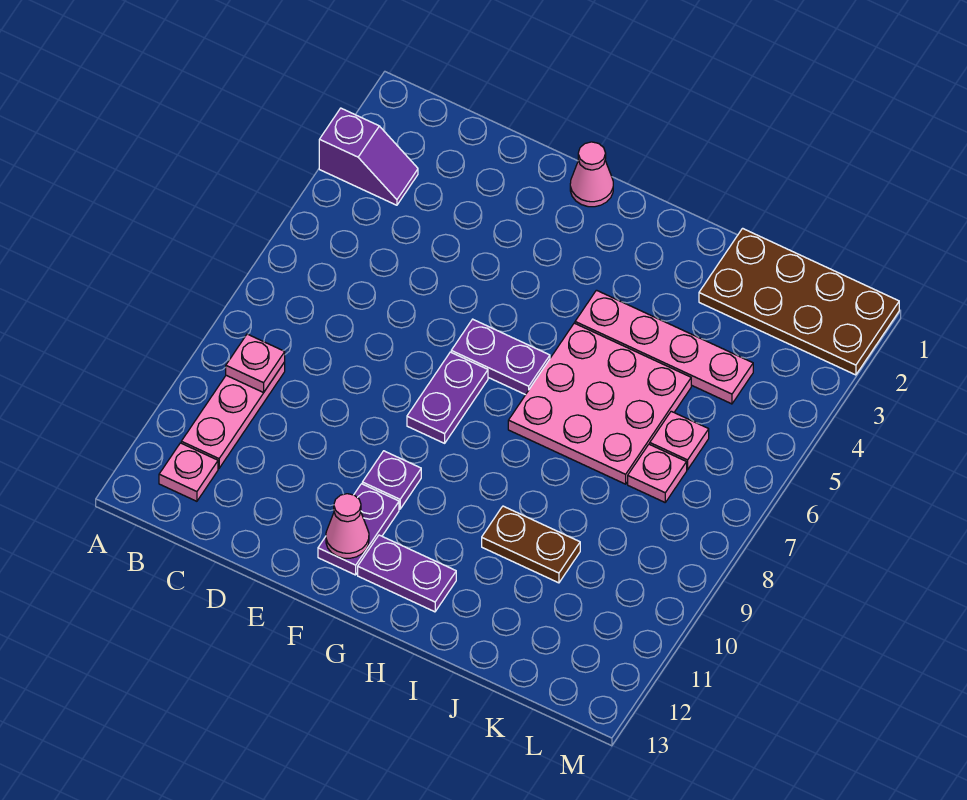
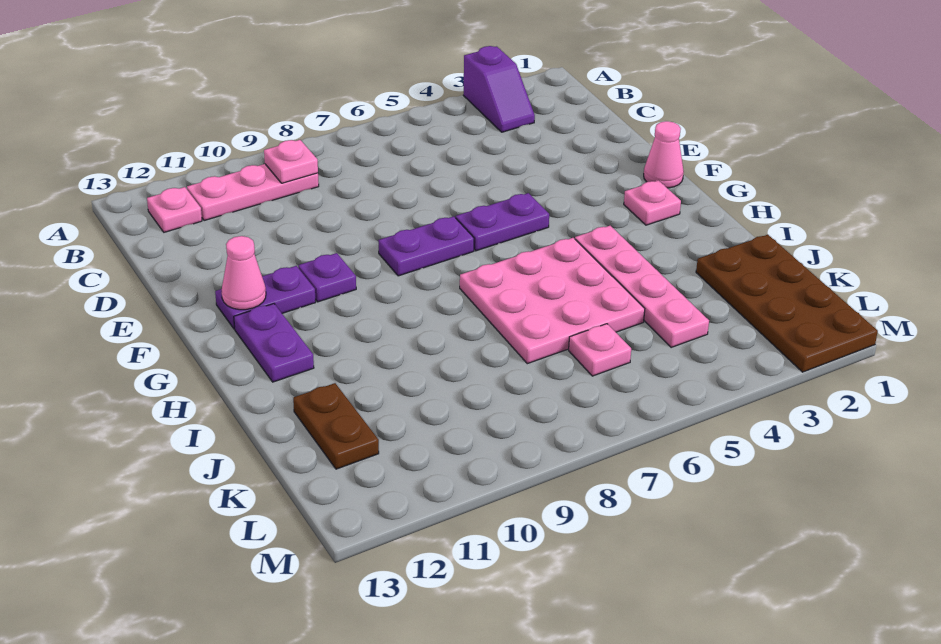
purple plate F6:G6 level 1 -> purple plate F5:F6 level 1
brown plate I10:J10 level 1 -> brown plate J12:K12 level 1
pink plate K7 level 1 -> pink plate G2 level 1

